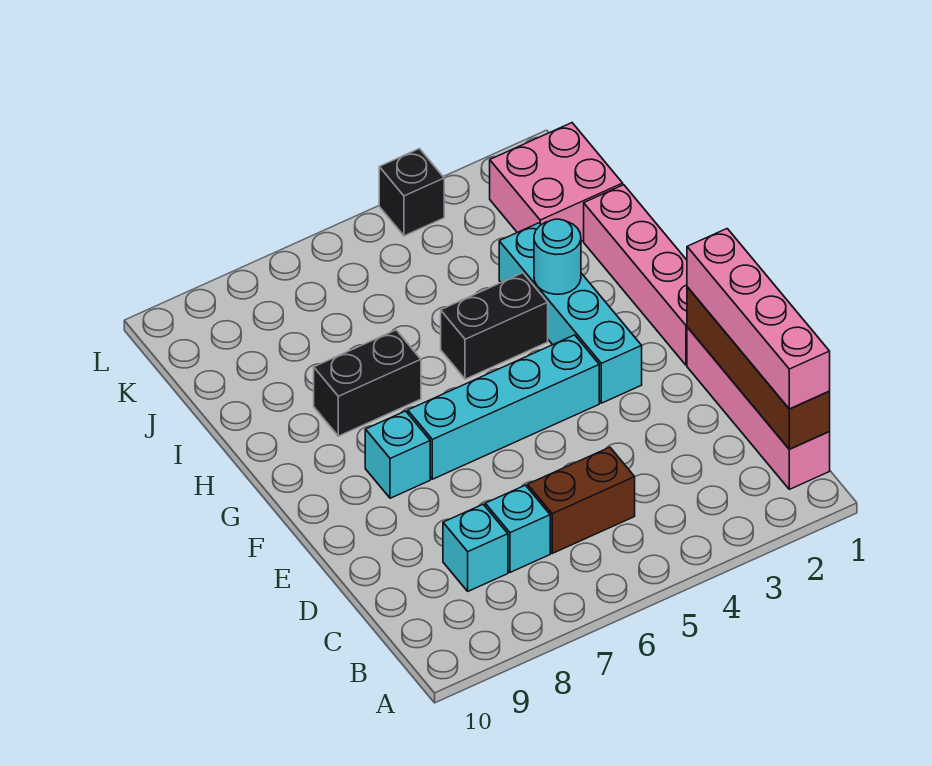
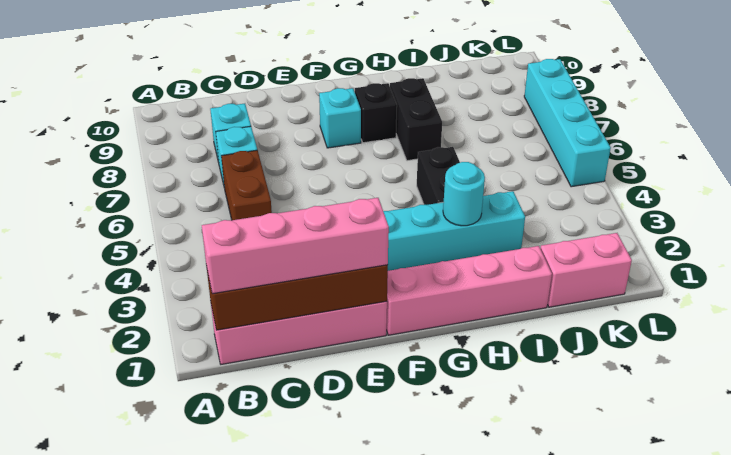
cyan brick F4:F7 level 1 -> cyan brick L5:L8 level 1
pink brick J1:K2 level 1 -> pink brick J1:K1 level 1
black brick L4 level 1 -> black brick G8 level 1

